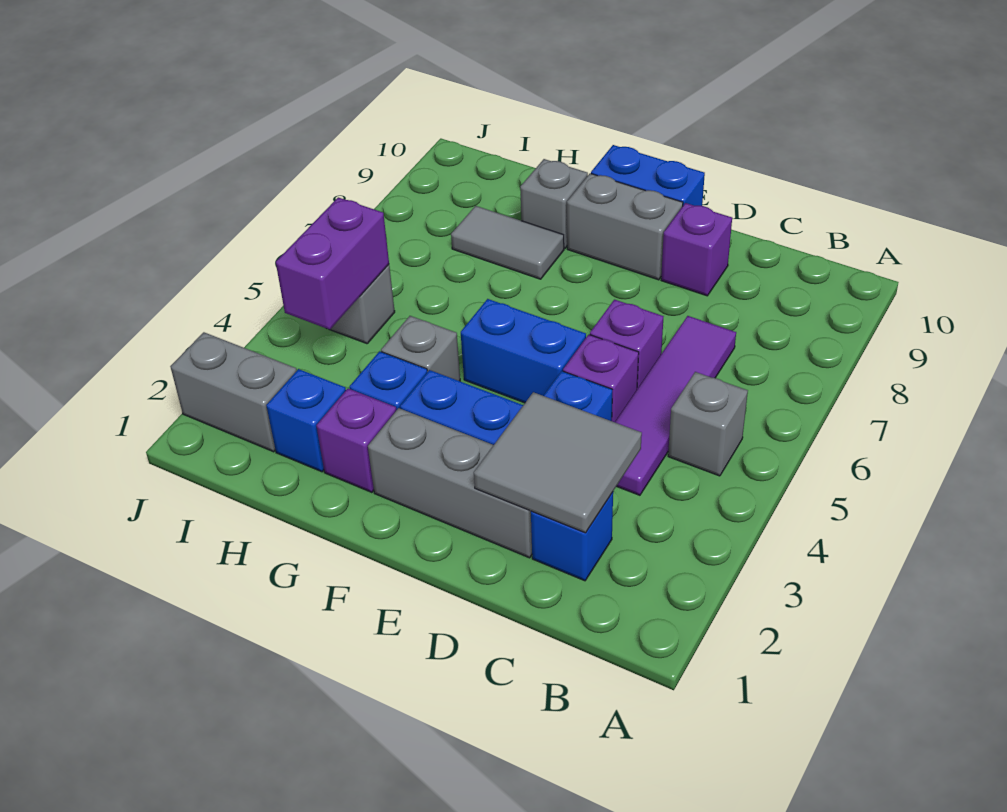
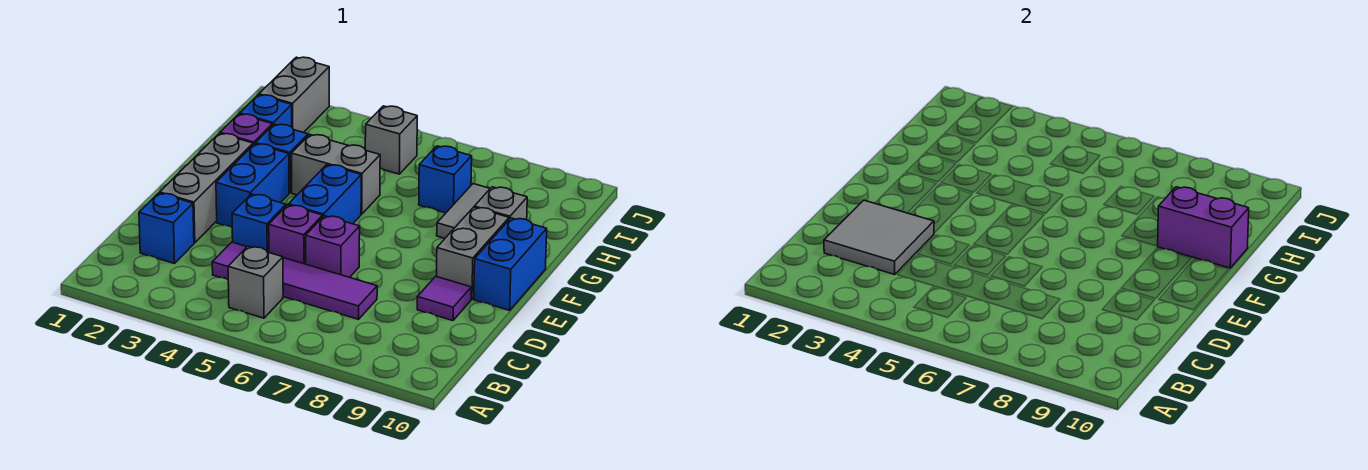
purple brick D9 level 1 -> purple tile D9 level 1
grey brick G4 level 1 -> grey brick G4:G5 level 1
none -> blue brick H7 level 1
purple brick I4:I5 level 2 -> purple brick G9:G10 level 2

